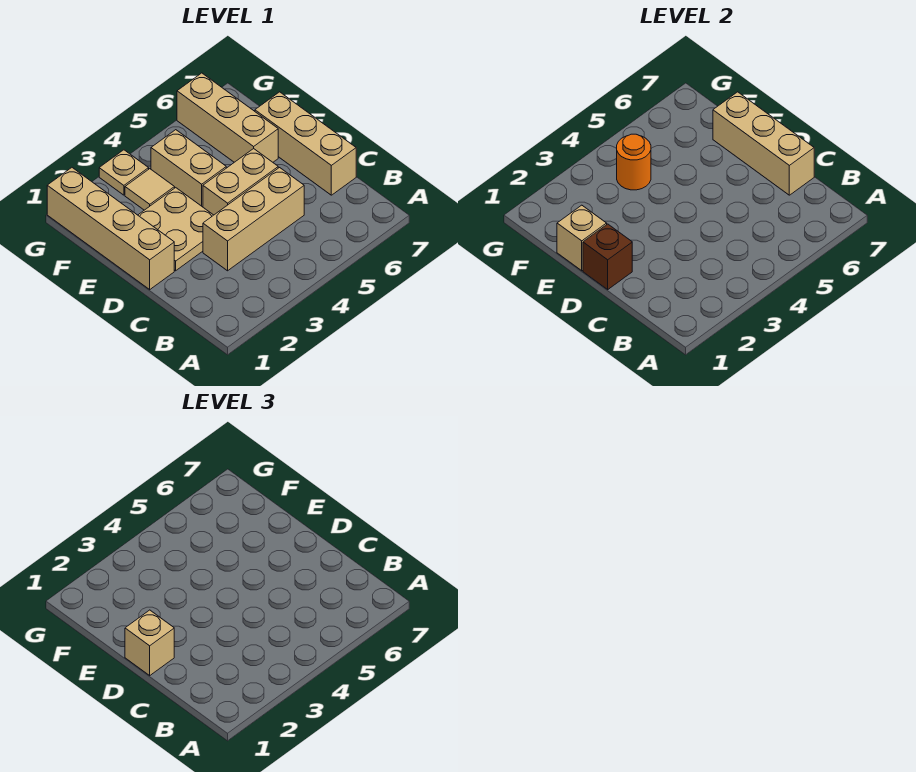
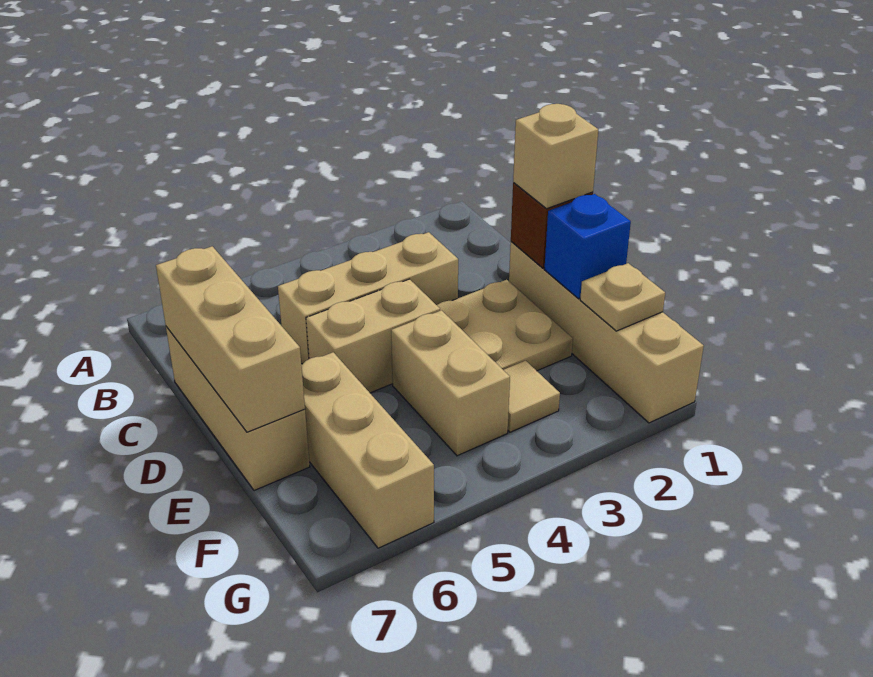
tan brick E1 level 2 -> blue brick E1 level 2
orange round brick F4 level 2 -> none
tan plate G3 level 1 -> tan plate F1 level 2

